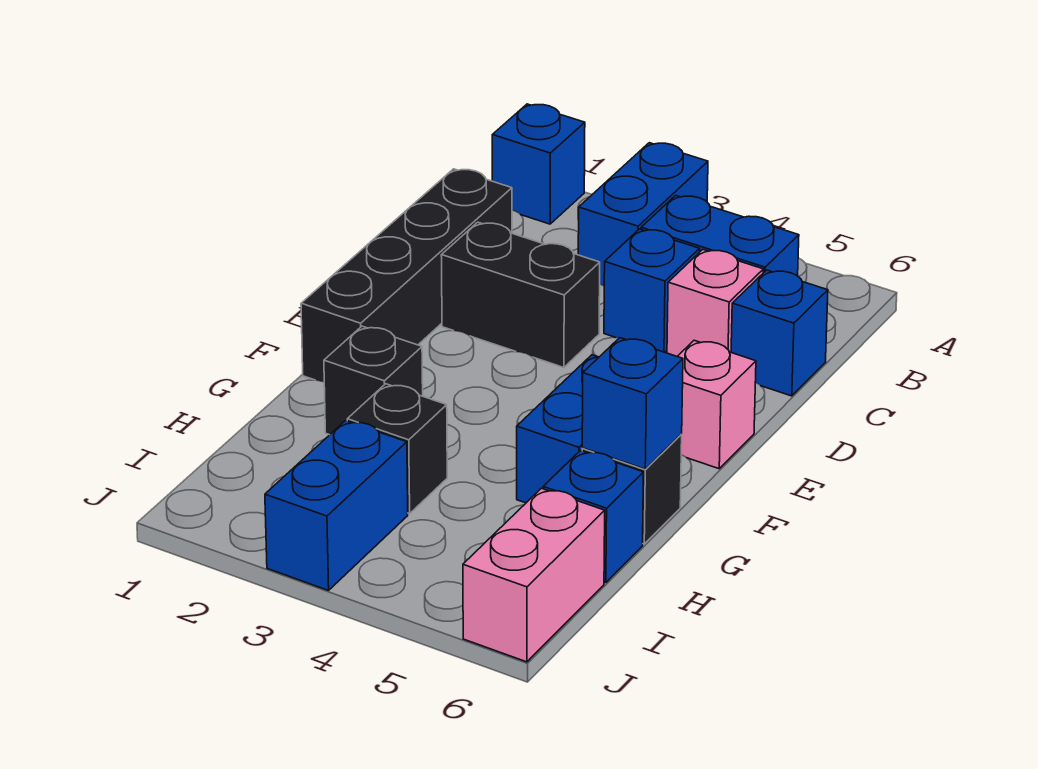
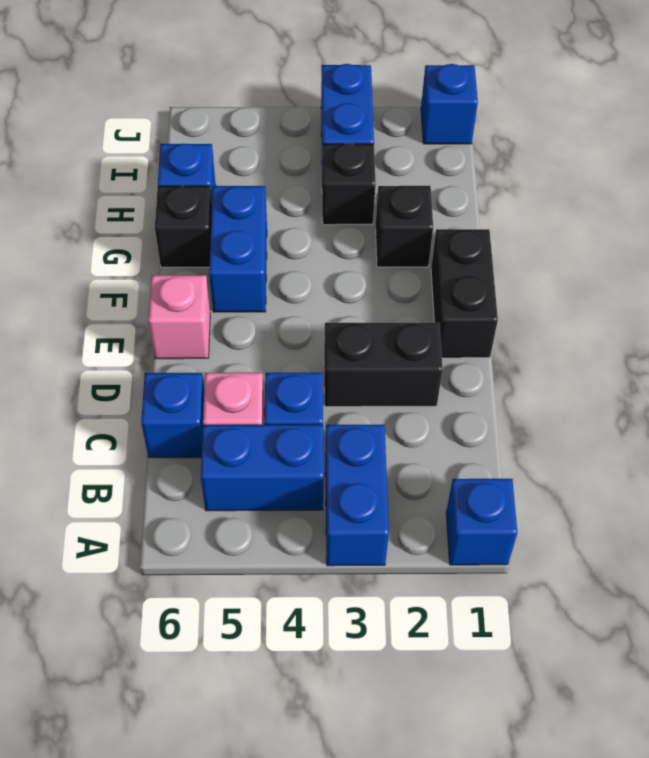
black brick C1:F1 level 1 -> black brick E1:F1 level 1
blue brick G6 level 2 -> blue brick J1 level 1
pink brick I6:J6 level 1 -> none

